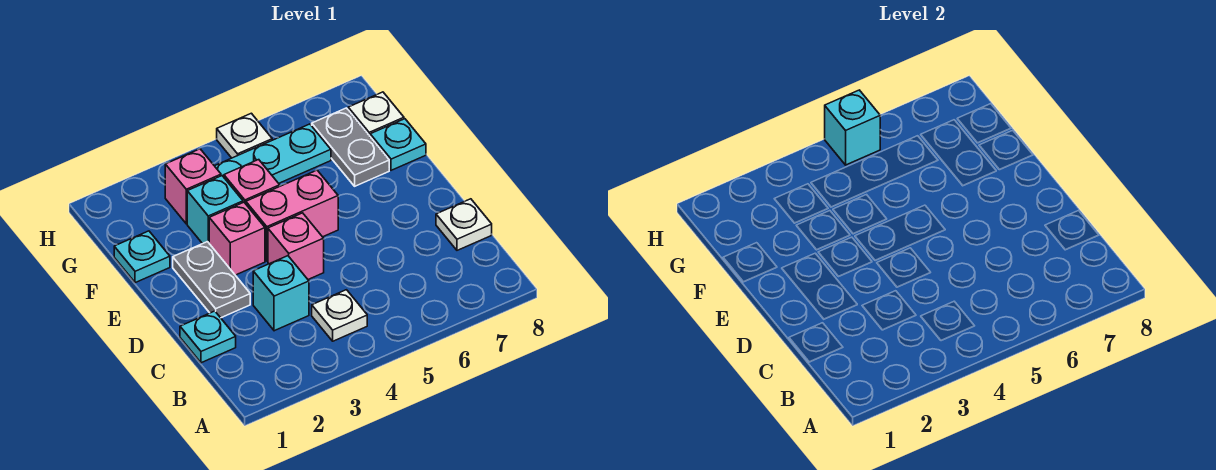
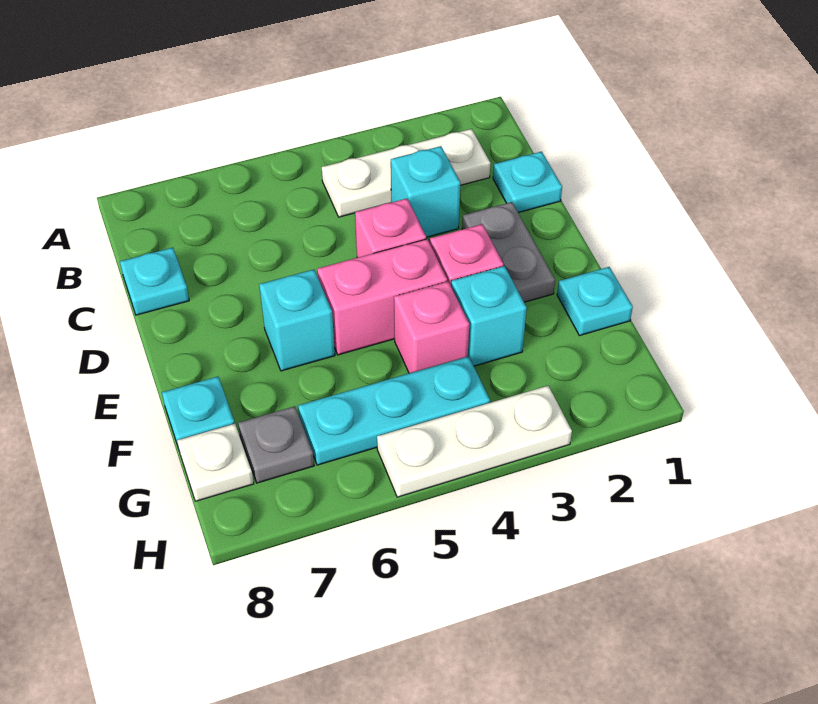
white plate B4 level 1 -> white plate B2:B4 level 1
white plate C8 level 1 -> cyan plate C8 level 1
grey plate F7:G7 level 1 -> grey plate G7 level 1
pink brick G3 level 1 -> none
white plate H5 level 1 -> white plate H3:H5 level 1
cyan brick H5 level 2 -> cyan brick E6 level 1

